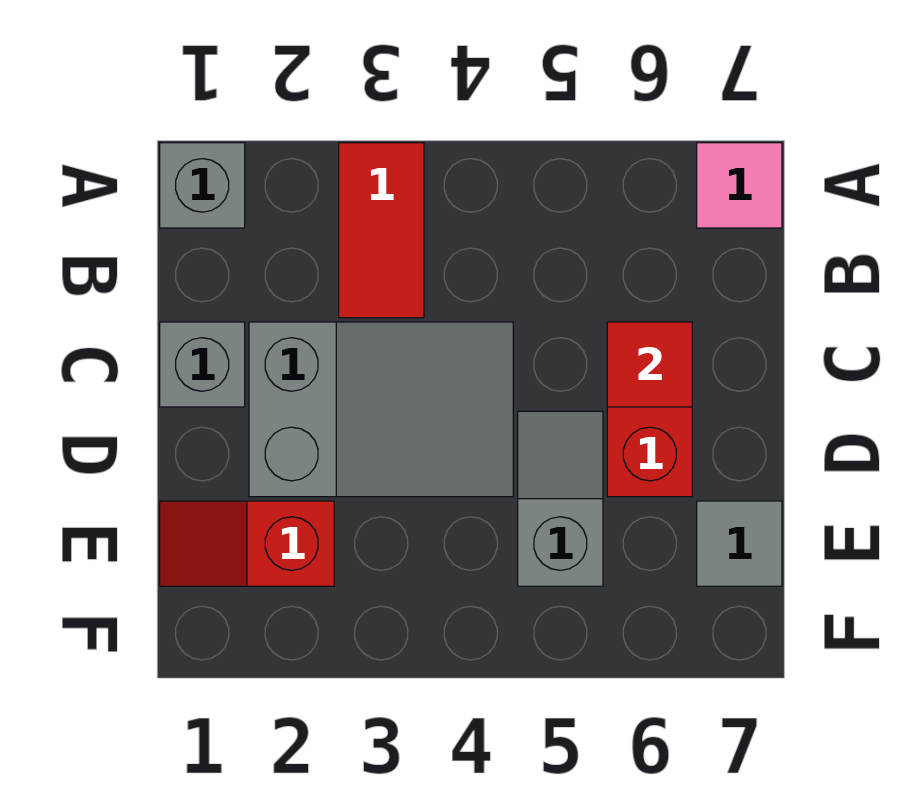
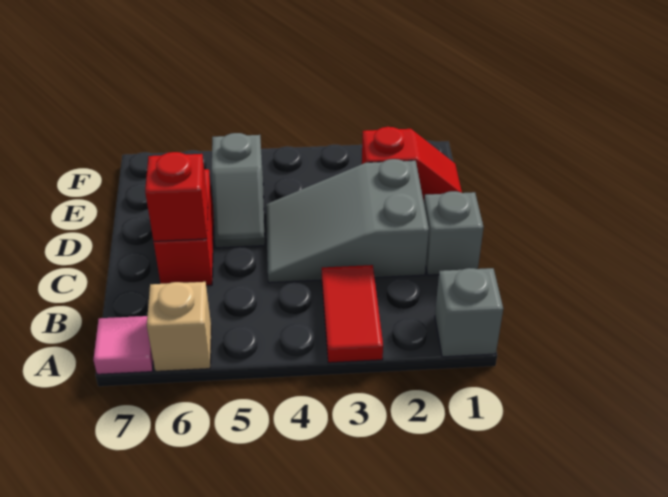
none -> tan brick A6 level 1
red tile C6 level 2 -> red brick C6 level 2
grey tile E7 level 1 -> none

